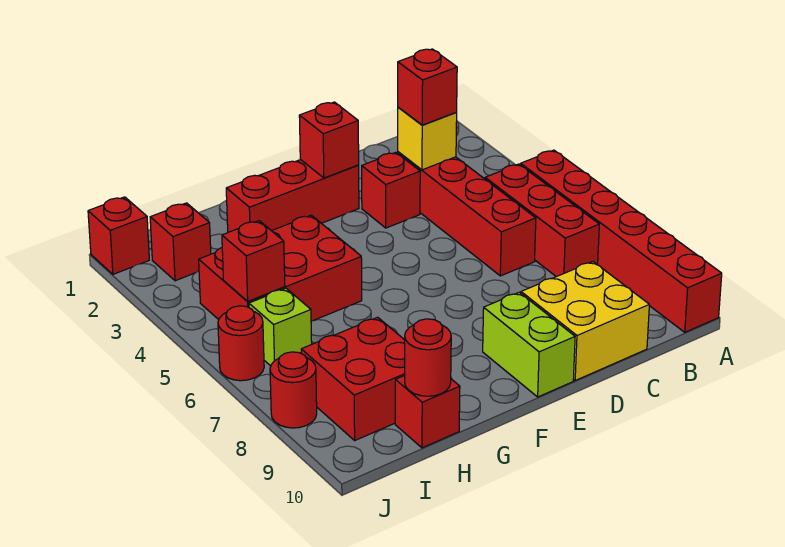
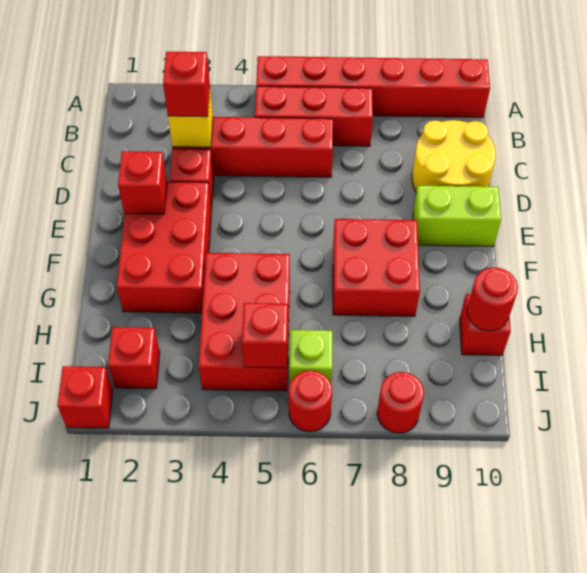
yellow brick C9:D10 level 1 -> yellow round brick C9:D10 level 1
red brick E2:G2 level 1 -> red brick E2:G3 level 1
red brick H8:I9 level 1 -> red brick F7:G8 level 1

